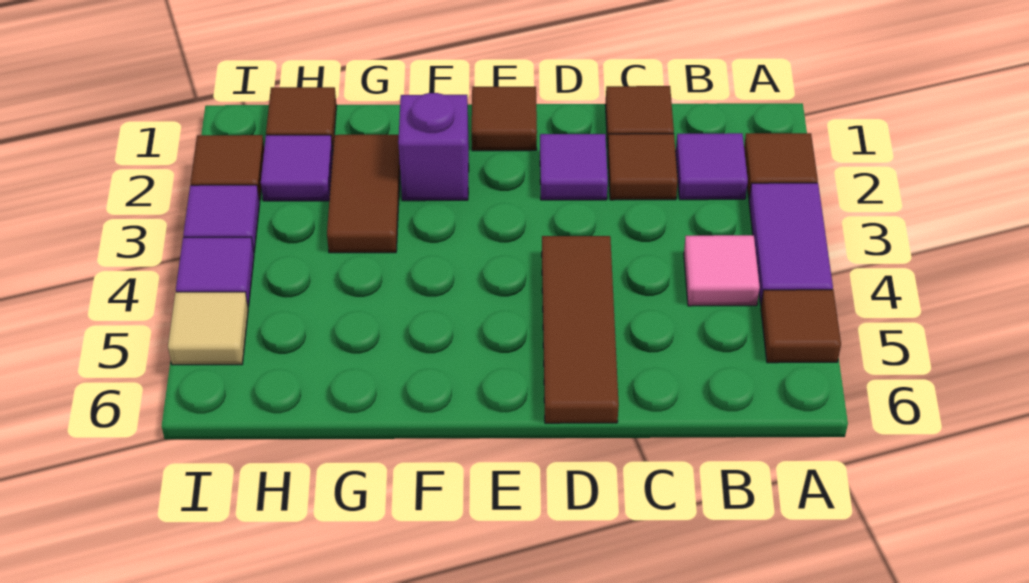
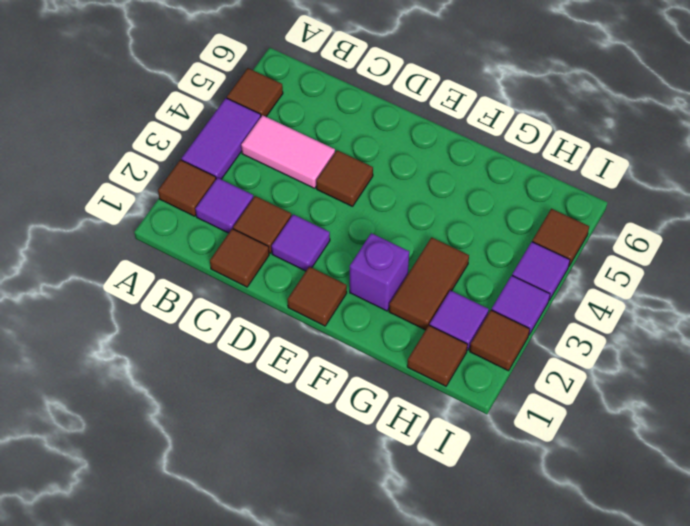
pink tile B4 level 1 -> pink tile B4:C4 level 1
brown tile D4:D6 level 1 -> brown tile D4 level 1
tan tile I5 level 1 -> brown tile I5 level 1

